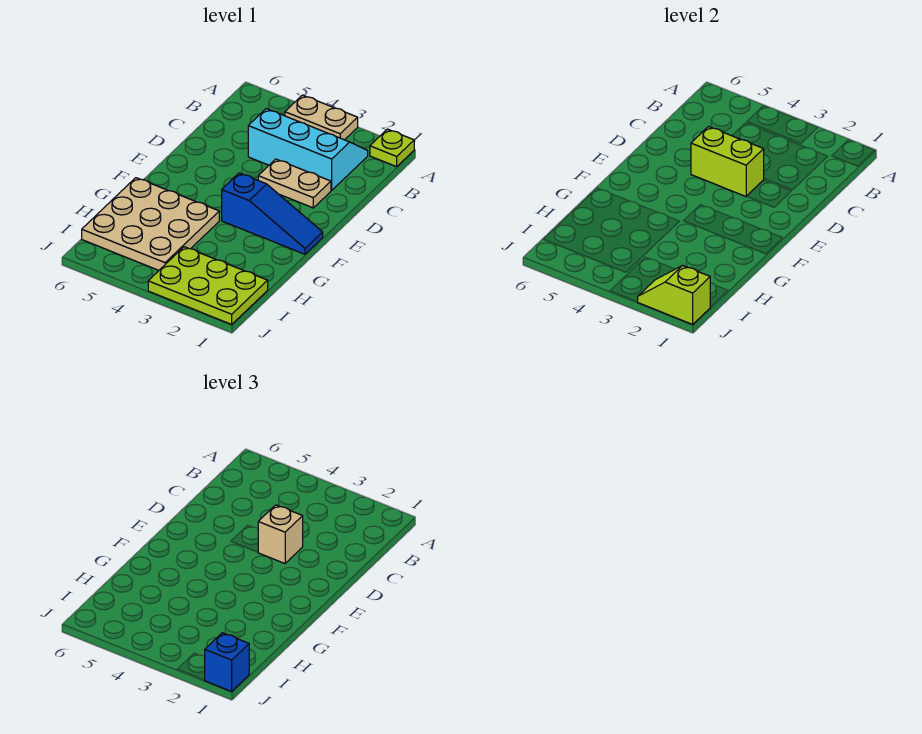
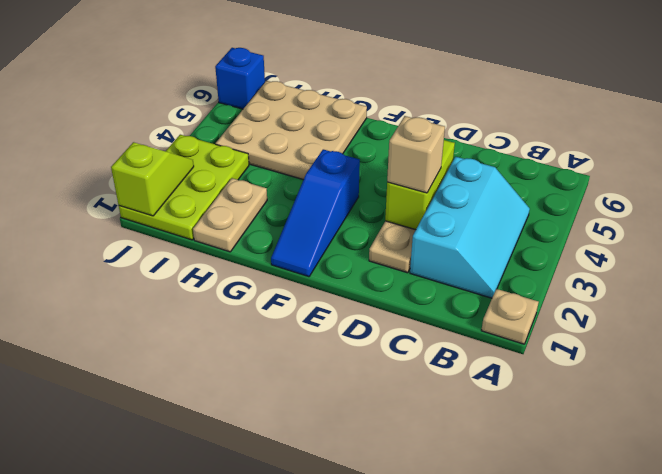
lime plate A1 level 1 -> tan plate A1 level 1
tan plate A3:A4 level 1 -> tan plate H1:H2 level 1
blue brick J1 level 3 -> blue brick J6 level 1

